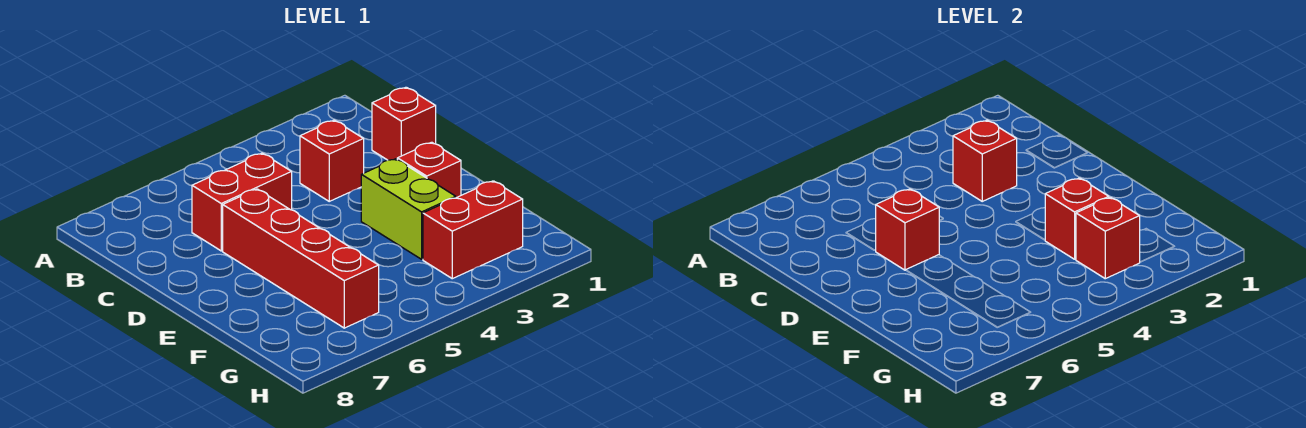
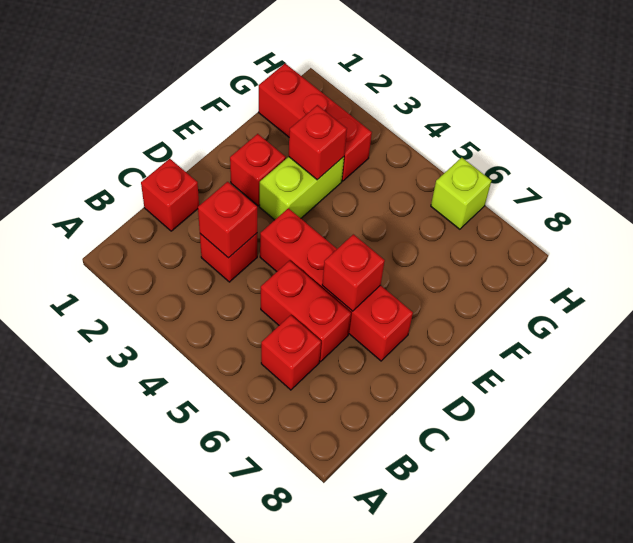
red brick D6:G6 level 1 -> red brick D4:D7 level 1
red brick G2:G3 level 1 -> red brick G1:G3 level 1
red brick G3 level 2 -> red brick B6 level 1
none -> lime brick H6 level 1

